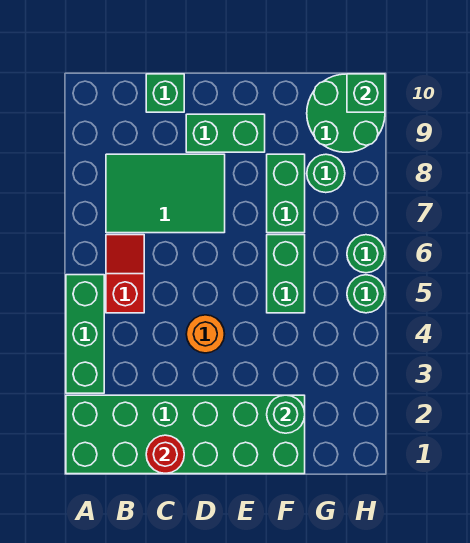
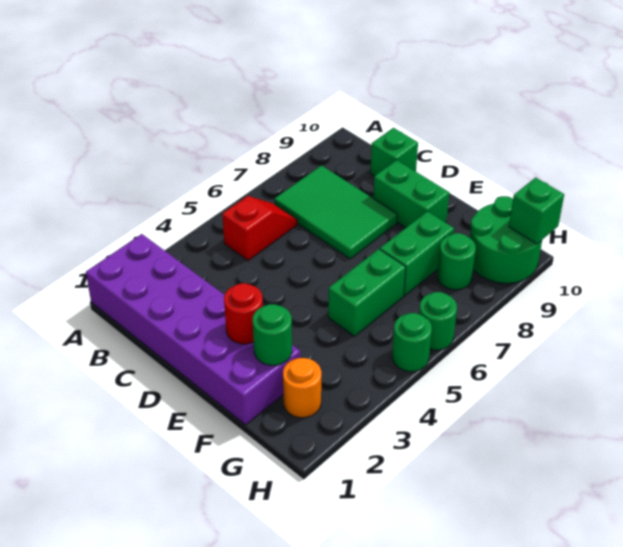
green brick A1:F2 level 1 -> purple brick A1:F2 level 1
green brick A3:A5 level 1 -> none
red round brick C1 level 2 -> red round brick E2 level 2
orange round brick D4 level 1 -> orange round brick G2 level 1

